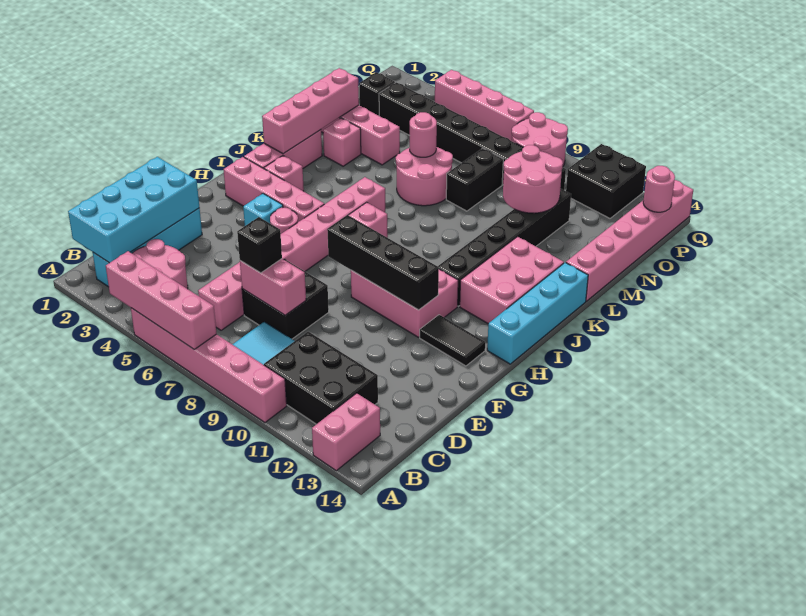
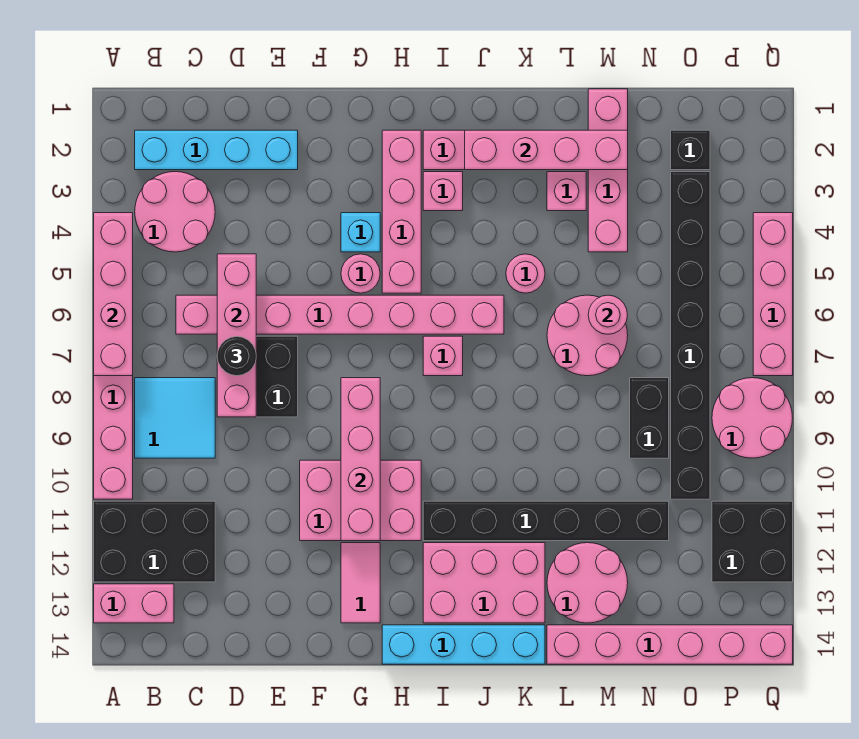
cyan brick B1:E2 level 2 -> none
black brick B10:C12 level 1 -> black brick A11:C12 level 1
pink brick D7:D8 level 2 -> pink brick D5:D8 level 2
black brick D7 level 3 -> black round brick D7 level 3
black brick G8:G11 level 2 -> pink brick G8:G11 level 2
pink brick G9:H11 level 1 -> pink brick F10:H11 level 1
black tile G12:G13 level 1 -> pink tile G12:G13 level 1
black brick M8:N8 level 1 -> black brick N8:N9 level 1
pink round brick M10:N11 level 2 -> pink round brick L12:M13 level 1
pink round brick P14 level 2 -> pink round brick K5 level 1

